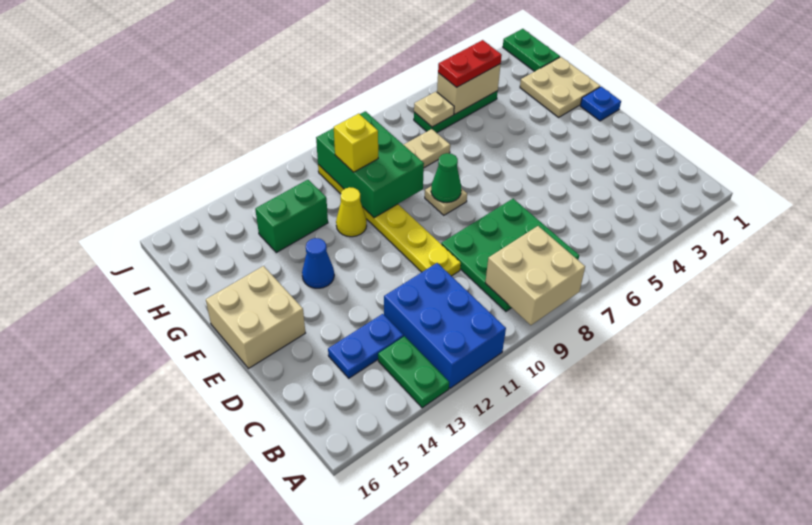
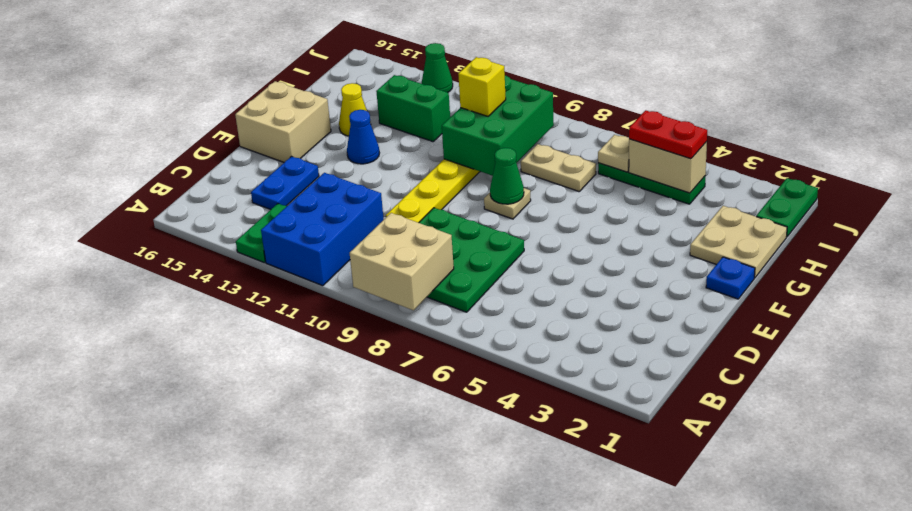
blue plate C13:C14 level 1 -> blue plate C14:D14 level 1
yellow cone G11 level 1 -> yellow cone G14 level 1
none -> green cone J13 level 1

